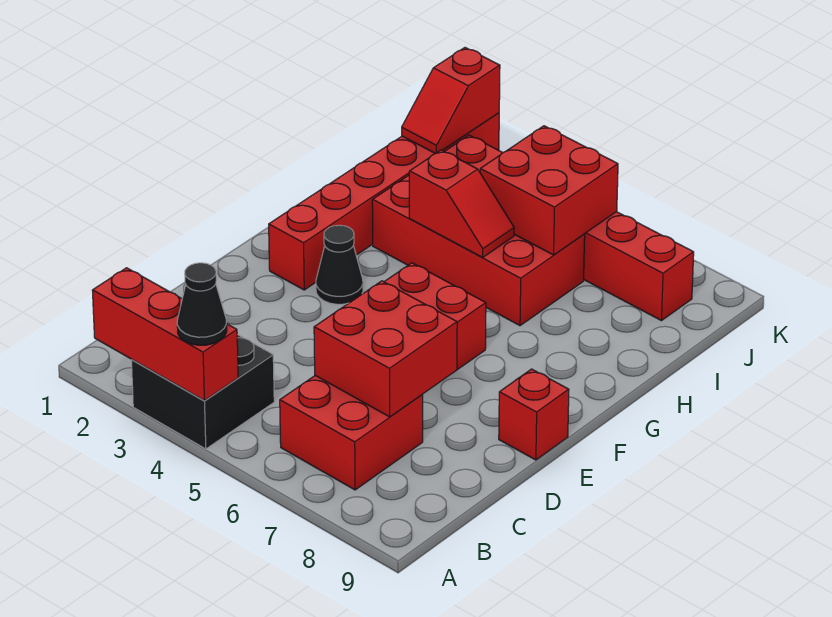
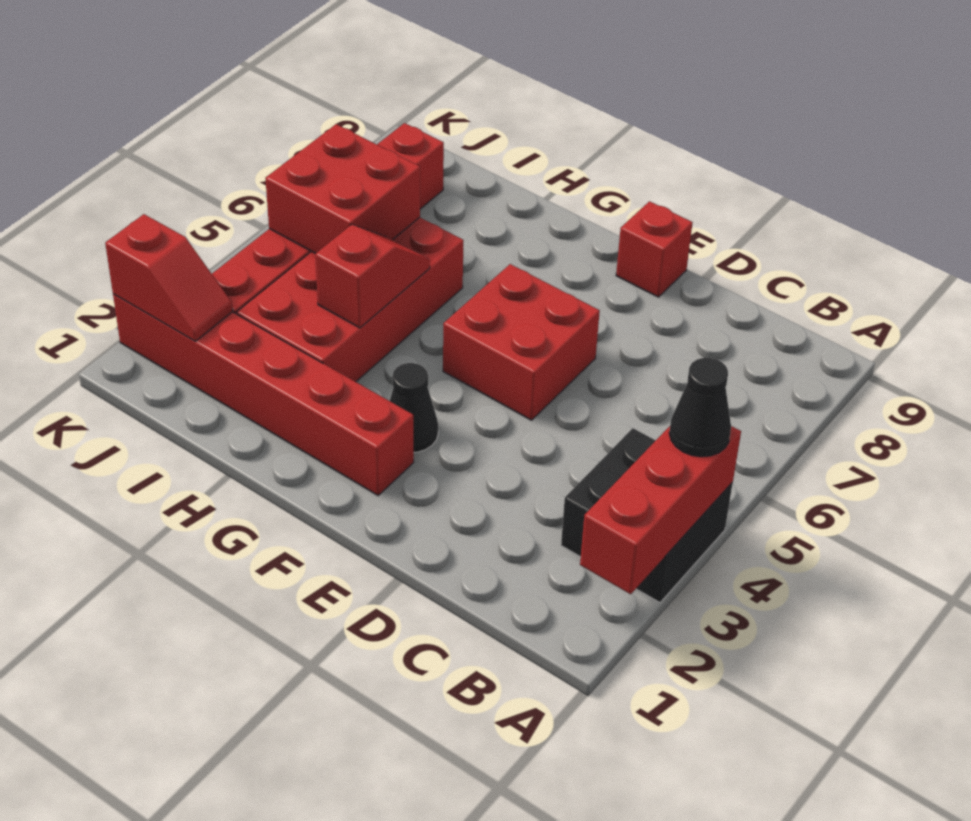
red brick B6:C7 level 1 -> none
red brick C6:D7 level 2 -> none

